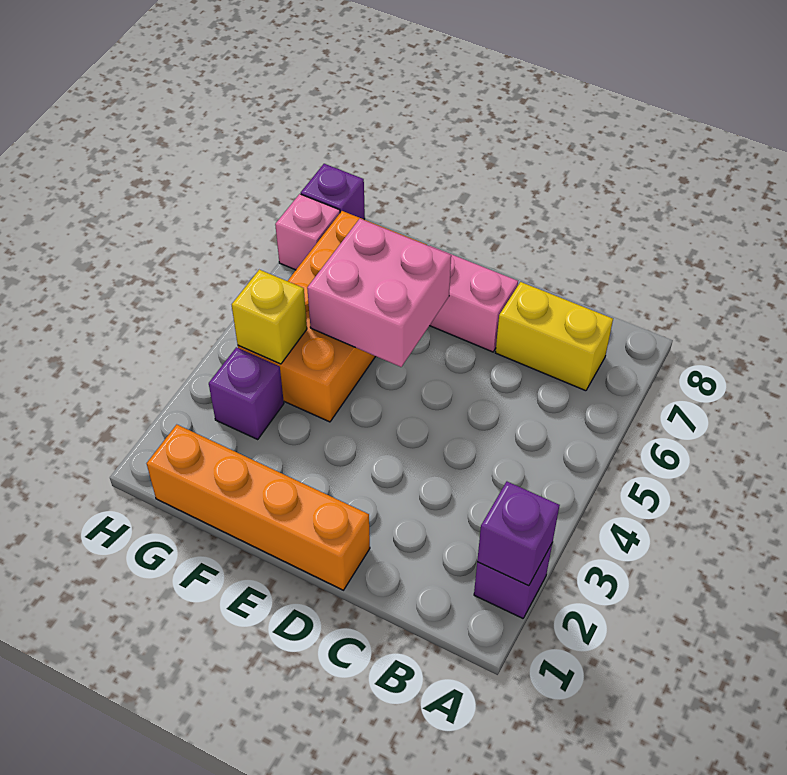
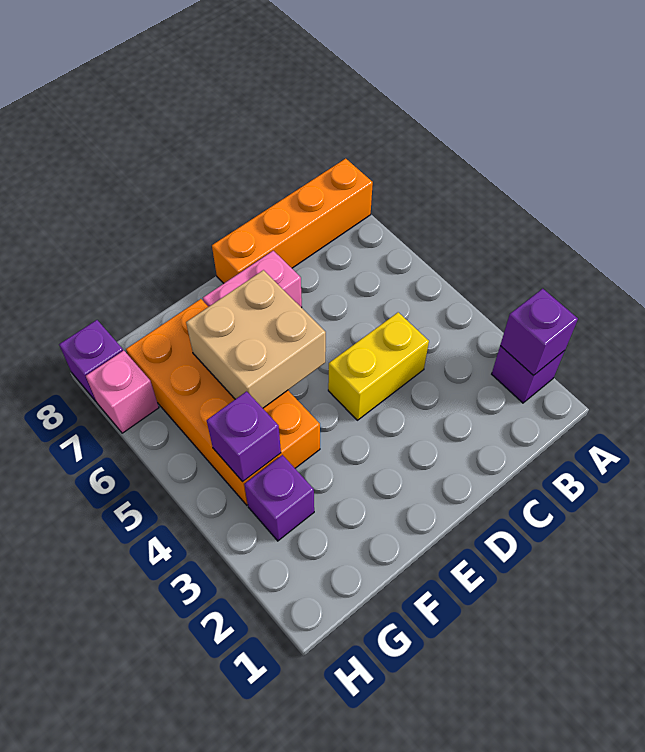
yellow brick B7:C7 level 1 -> yellow brick C4:D4 level 1
orange brick D1:G1 level 1 -> orange brick A8:D8 level 1
pink brick E5:F6 level 2 -> tan brick E5:F6 level 2
yellow brick G4 level 2 -> purple brick G4 level 2

